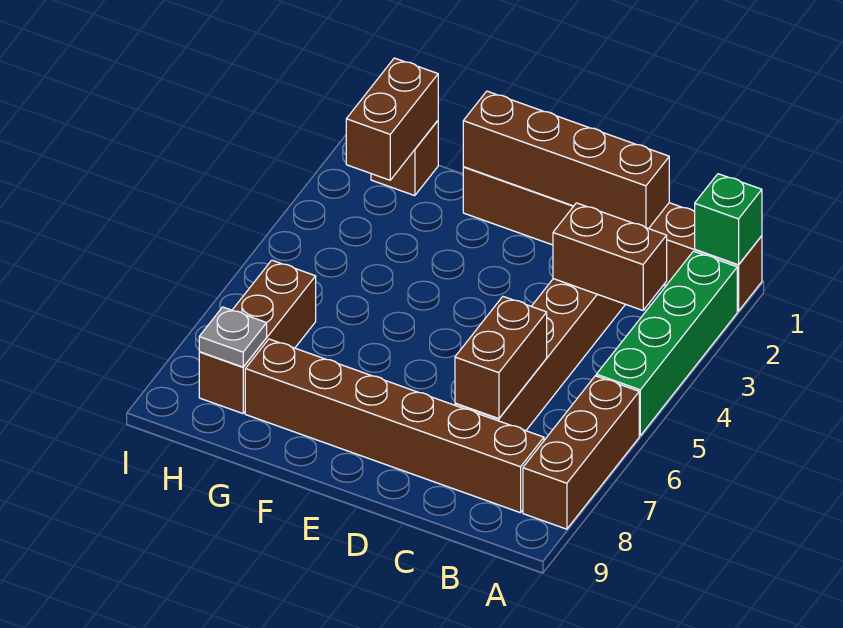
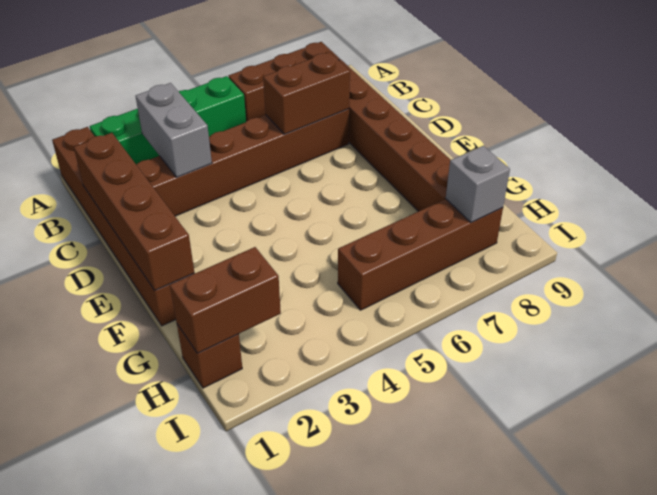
green brick A1 level 2 -> none
brown brick B3:C3 level 2 -> grey brick B3:C3 level 2
brown brick H6:H8 level 1 -> brown brick H5:H8 level 1
grey plate H8 level 2 -> grey brick H8 level 2

